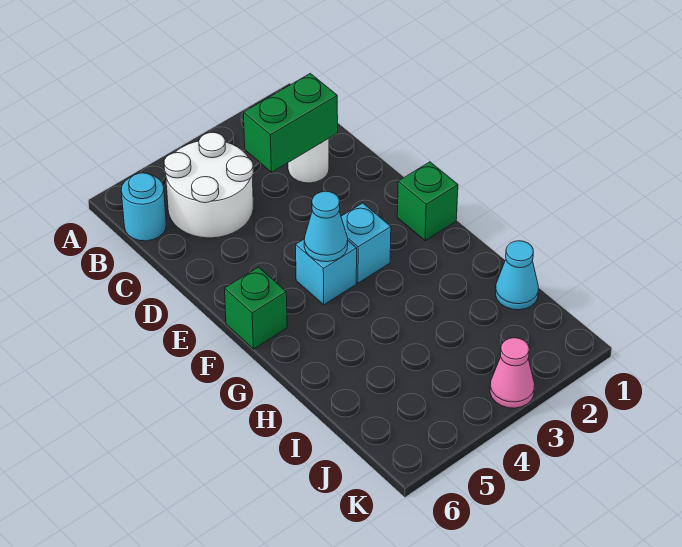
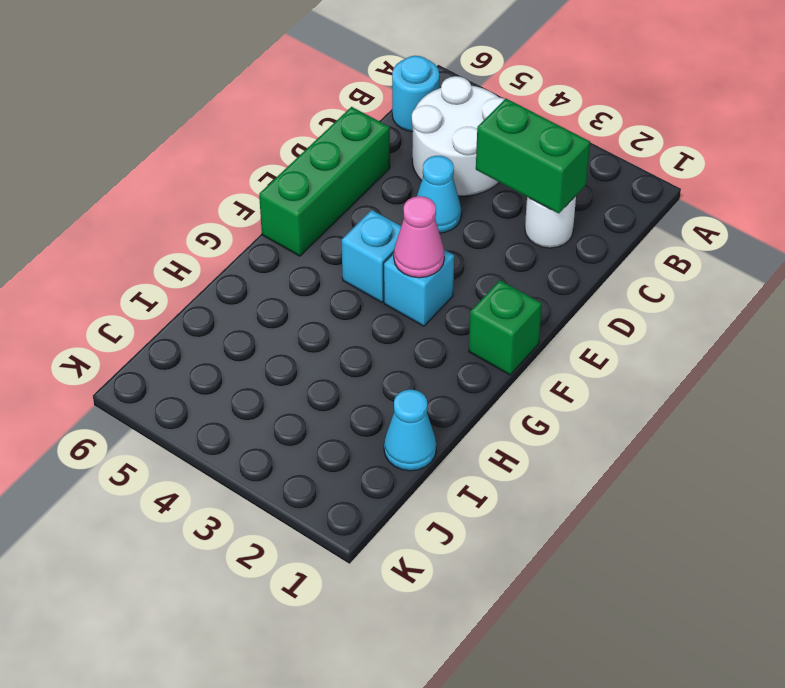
cyan cone F4 level 2 -> cyan cone D4 level 1
green brick F6 level 1 -> green brick D6:F6 level 1
pink cone K3 level 1 -> pink cone F3 level 2

